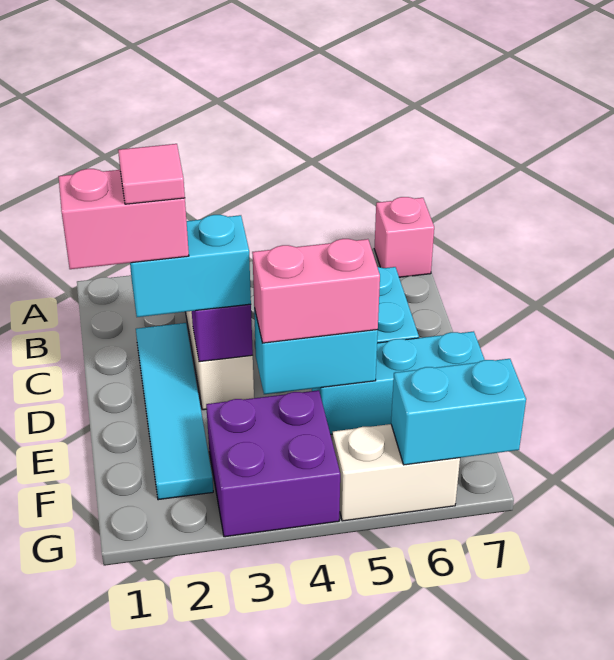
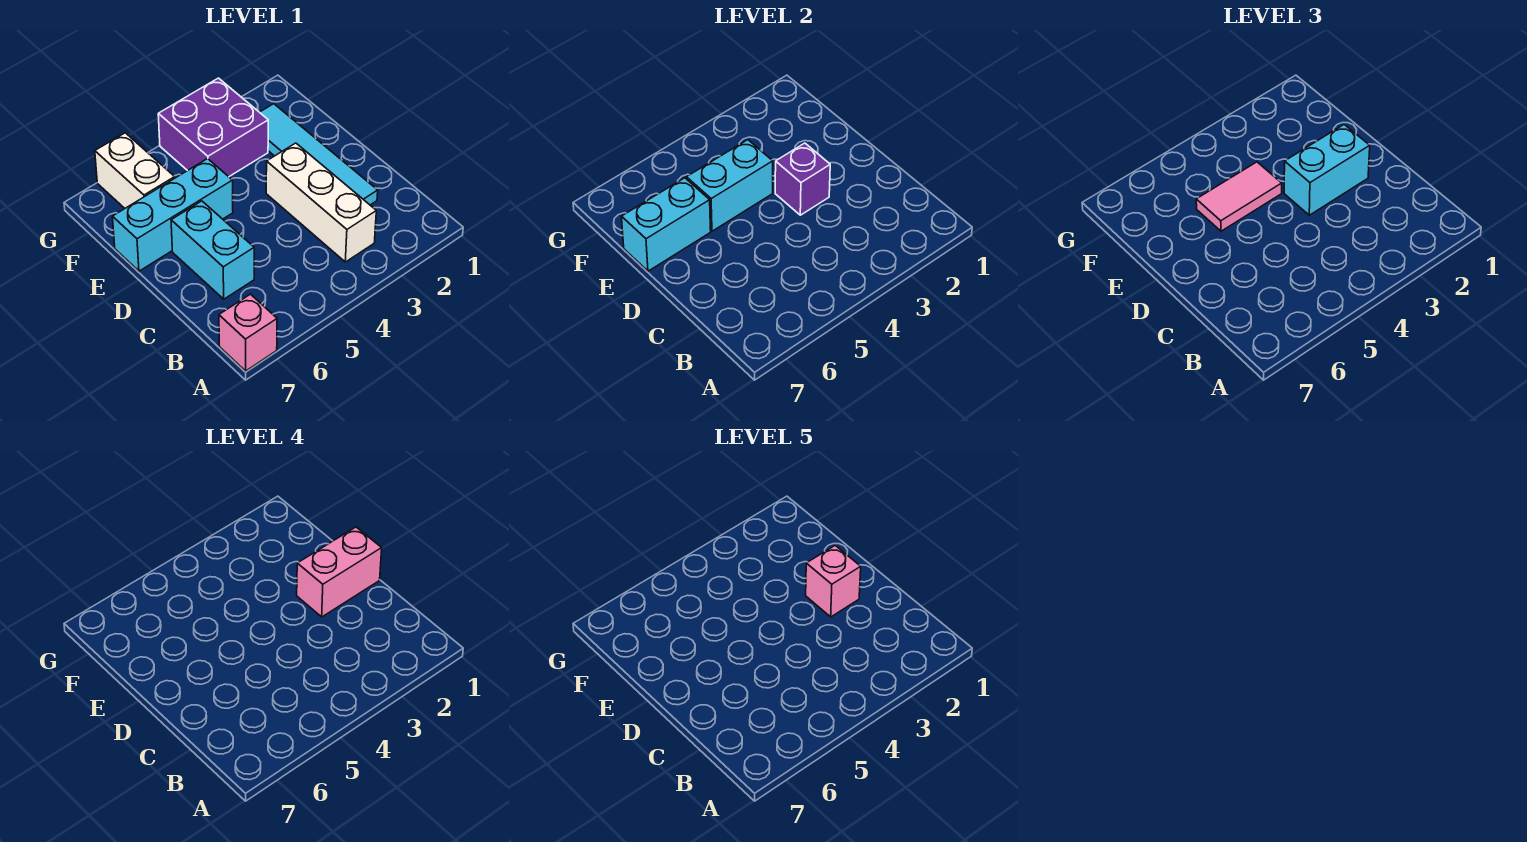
pink tile D2 level 5 -> pink brick D2 level 5
pink brick E4:E5 level 3 -> pink tile E4:E5 level 3
white brick G5:G6 level 1 -> white brick F6:G6 level 1
cyan brick G6:G7 level 2 -> cyan brick E6:E7 level 2

